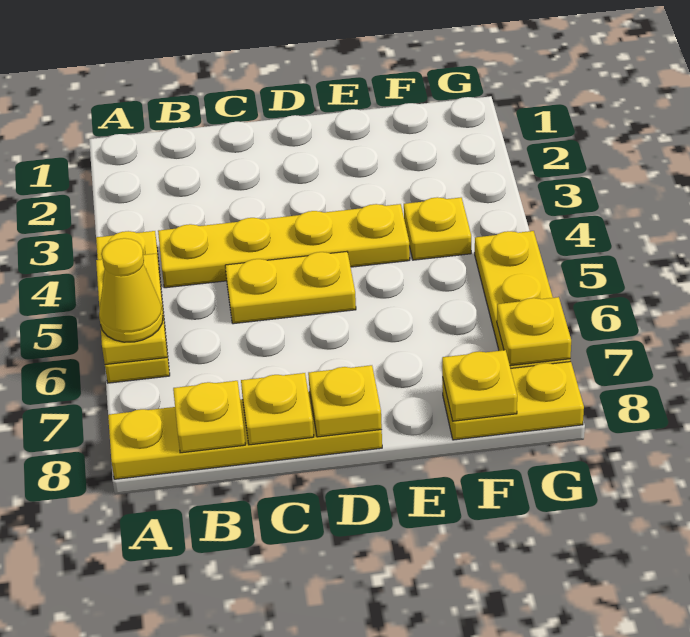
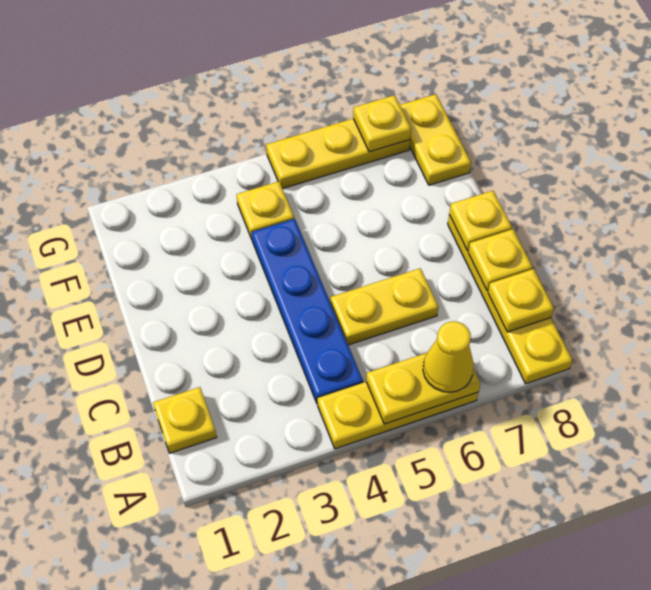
yellow plate B4:E4 level 1 -> blue plate B4:E4 level 1
yellow plate C5:D5 level 1 -> yellow plate C5:C6 level 1
yellow plate F8 level 2 -> yellow plate B1 level 1

